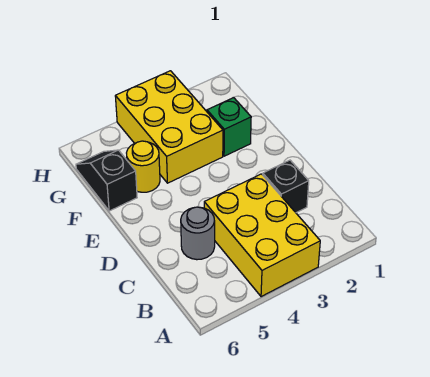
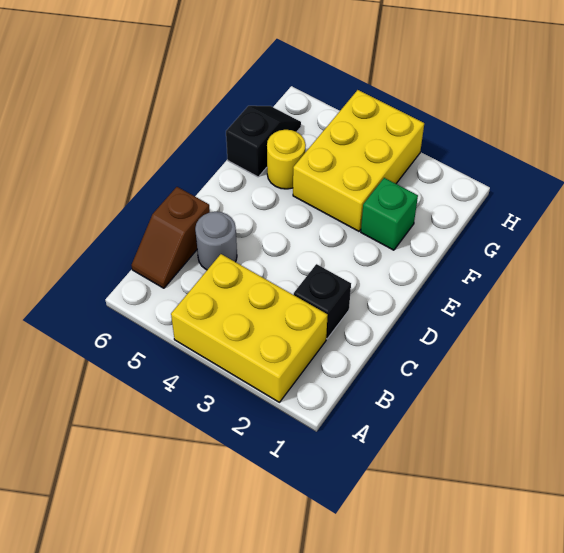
yellow brick A3:C4 level 1 -> yellow brick A2:B4 level 1
none -> brown slope B6:C6 level 1 top C

